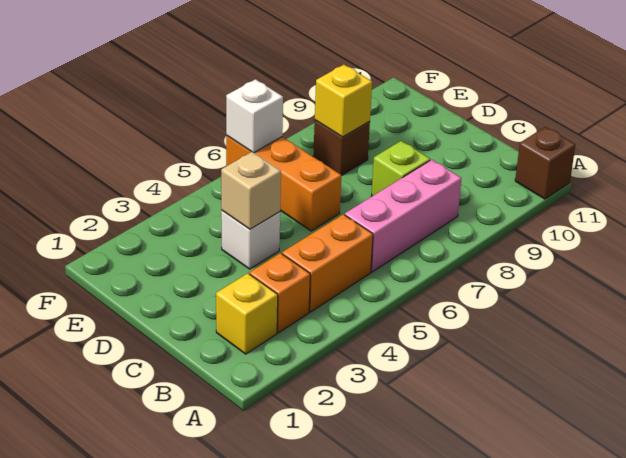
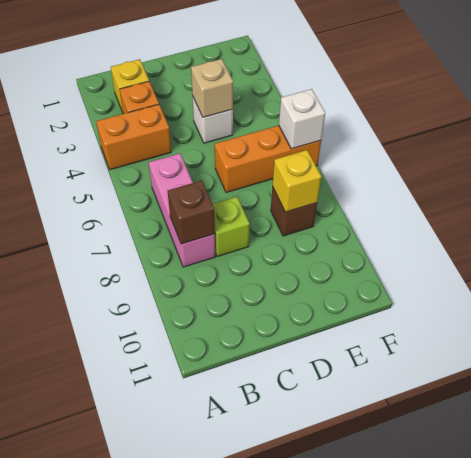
brown brick A11 level 1 -> brown brick B8 level 2
orange brick B4:B5 level 1 -> orange brick A4:B4 level 1

